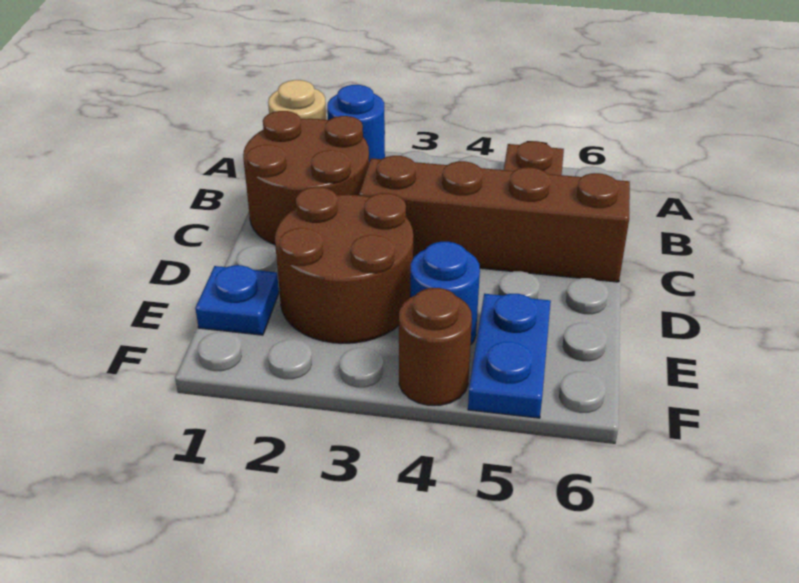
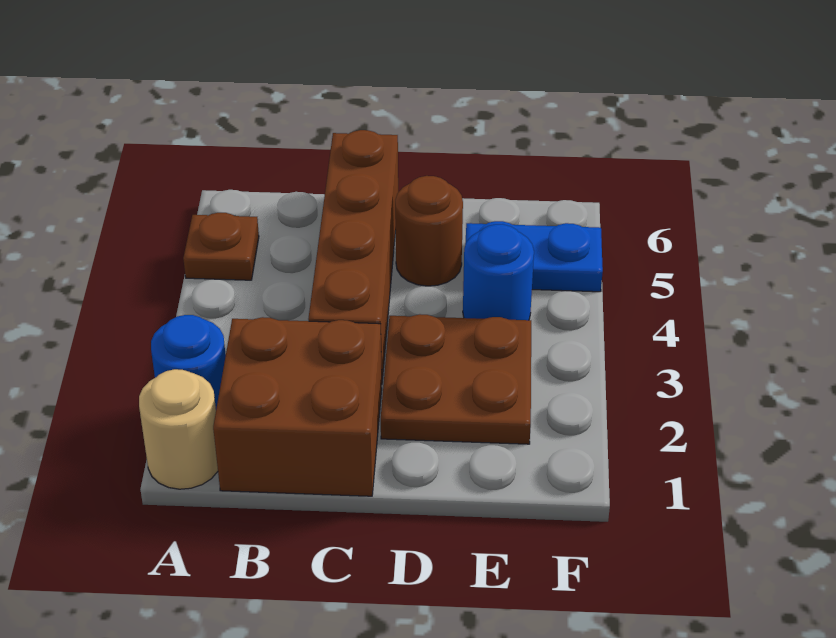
brown round brick B1:C2 level 1 -> brown brick B1:C2 level 1
brown round brick D2:E3 level 1 -> brown plate D2:E3 level 1
blue plate E1 level 1 -> none
brown round brick F4 level 1 -> brown round brick D5 level 1

